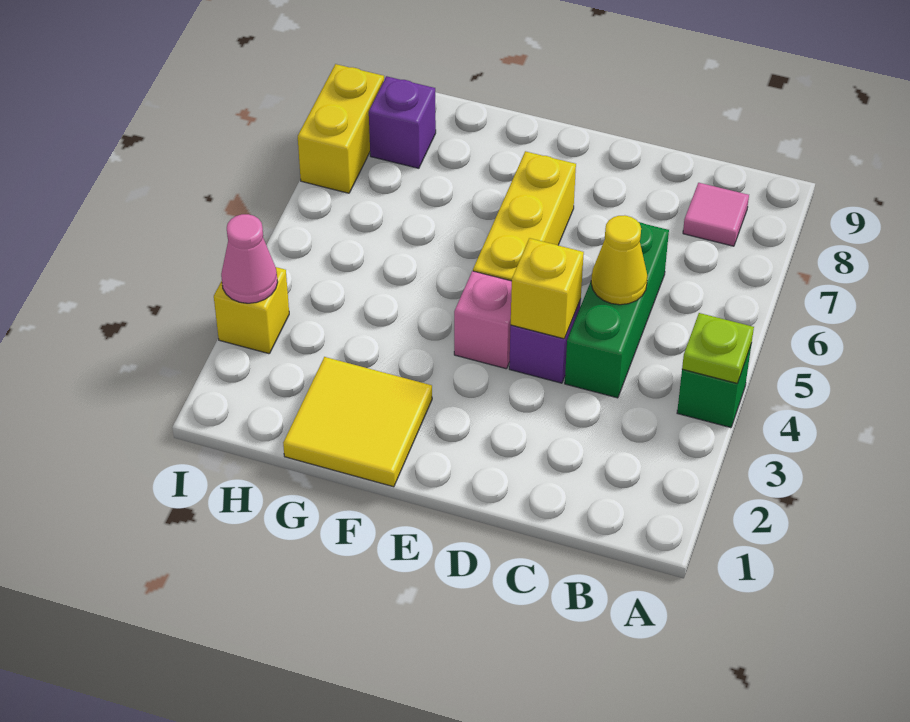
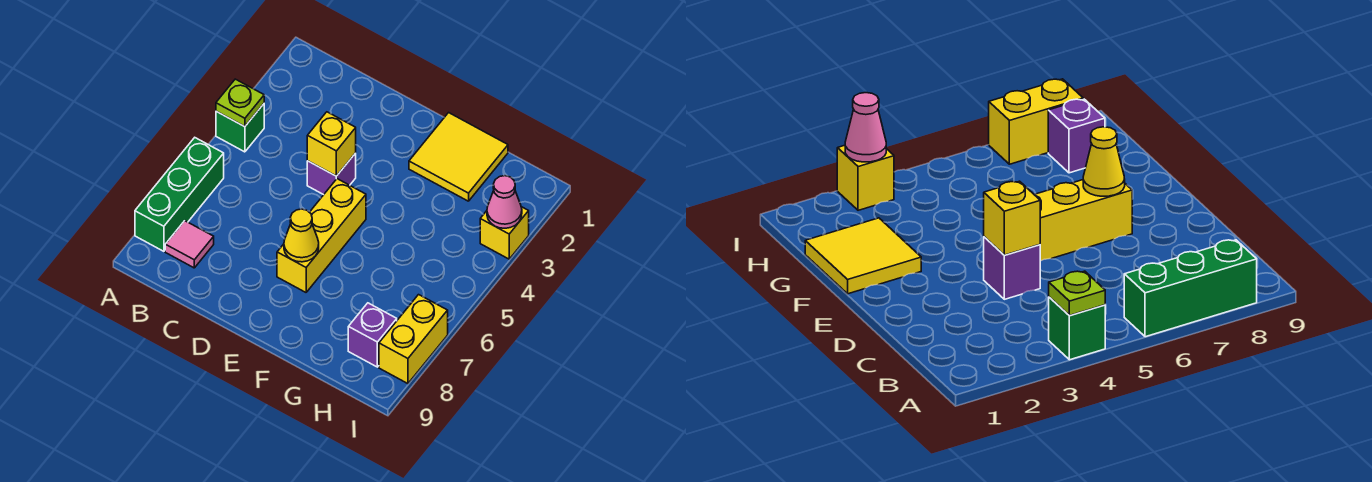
green brick C4:C6 level 1 -> green brick A6:A8 level 1
yellow cone C5 level 2 -> yellow cone E7 level 2
pink brick E4 level 1 -> none

